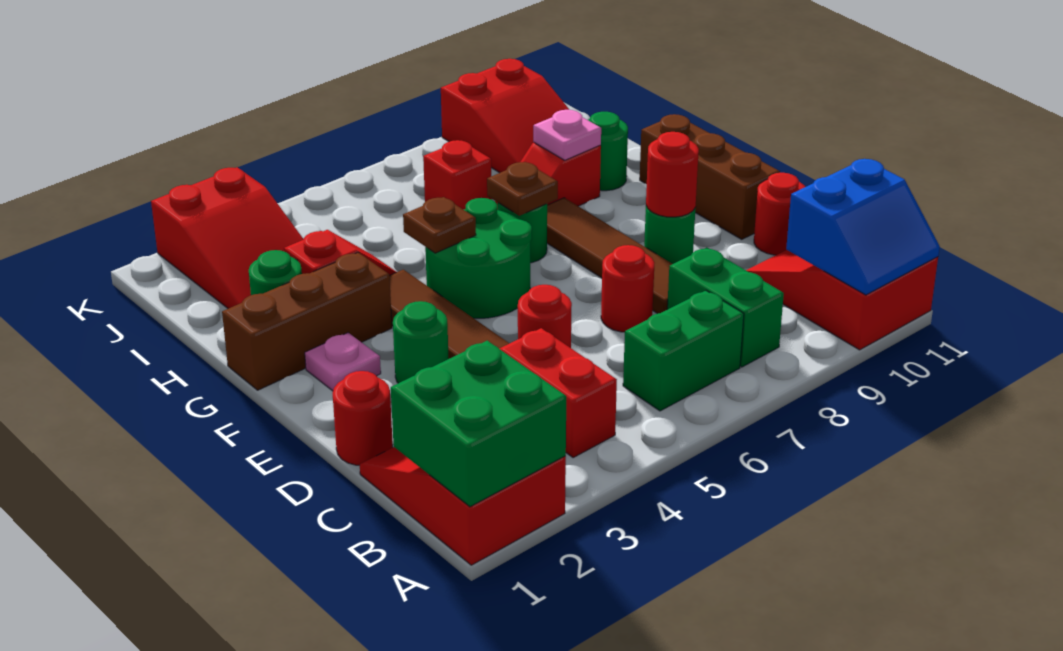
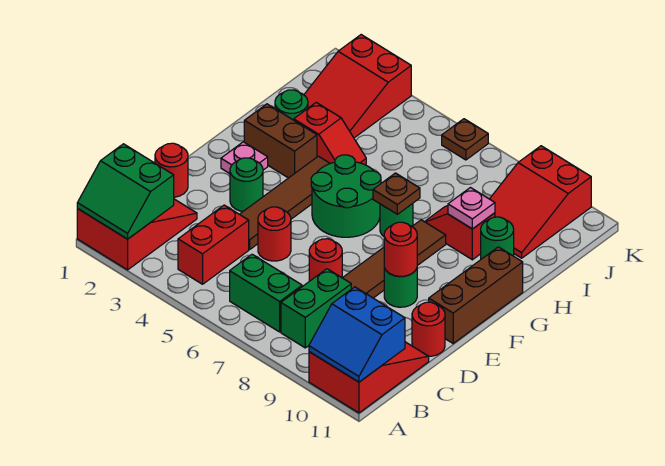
green brick A1:B2 level 2 -> green slope A1:B2 level 2 top B
brown brick G1:G3 level 1 -> brown brick G2:G3 level 1
brown plate G5 level 2 -> brown plate K6 level 1
red brick I7 level 1 -> none

